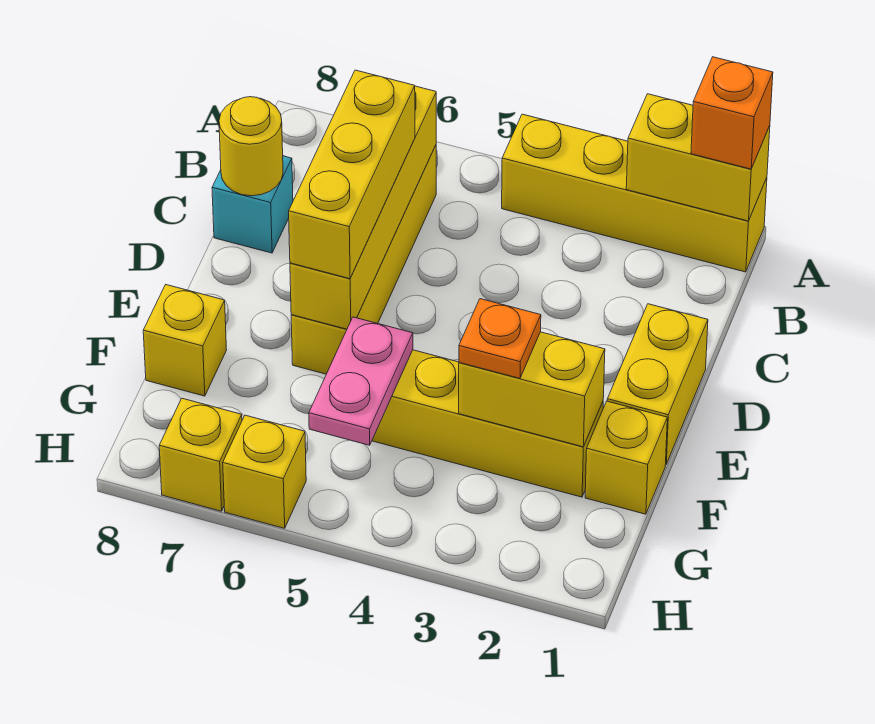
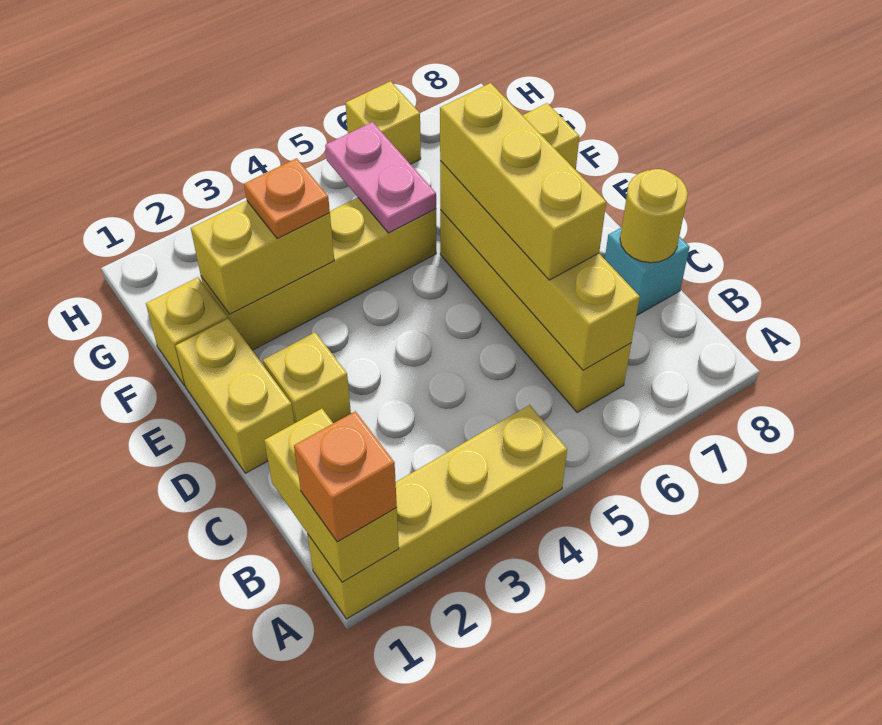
yellow brick A1:A2 level 2 -> yellow brick A1:B1 level 2
yellow brick H7 level 1 -> yellow brick D2 level 1

